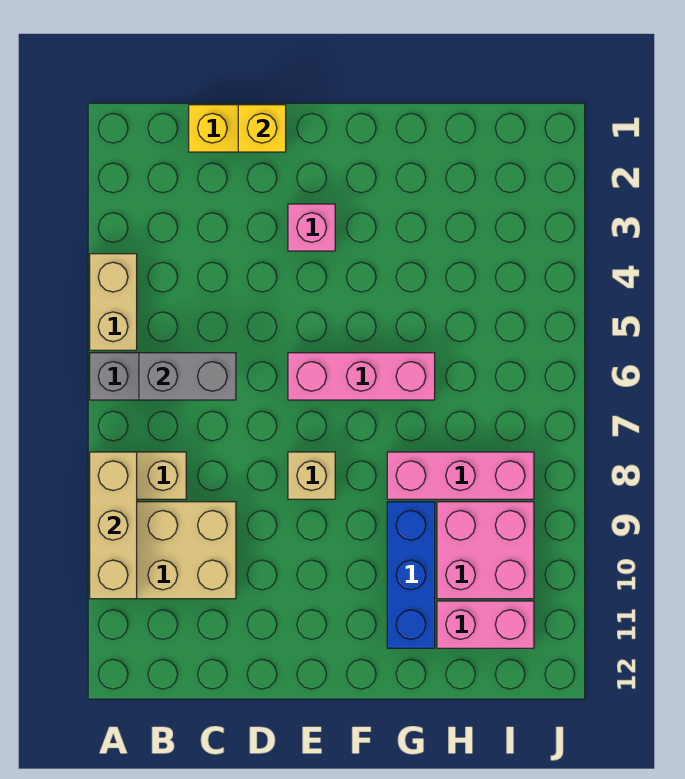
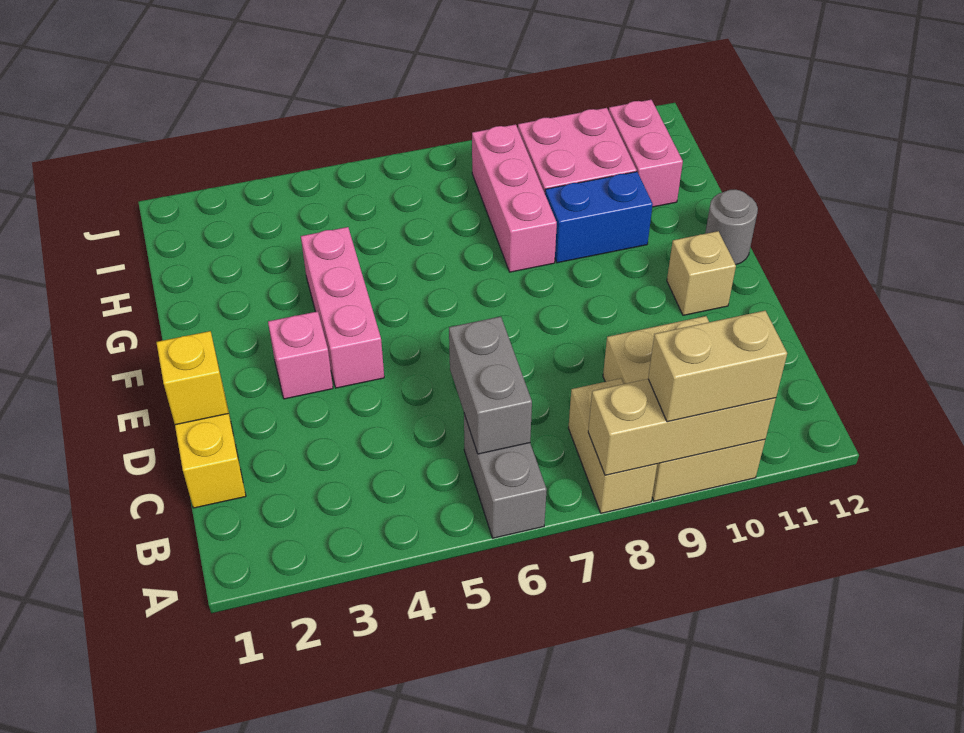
tan brick A4:A5 level 1 -> tan brick A9:A10 level 3
pink brick E6:G6 level 1 -> pink brick E4:G4 level 1
tan brick E8 level 1 -> tan brick E11 level 1
none -> grey round brick F12 level 1
blue brick G9:G11 level 1 -> blue brick G9:G10 level 1

